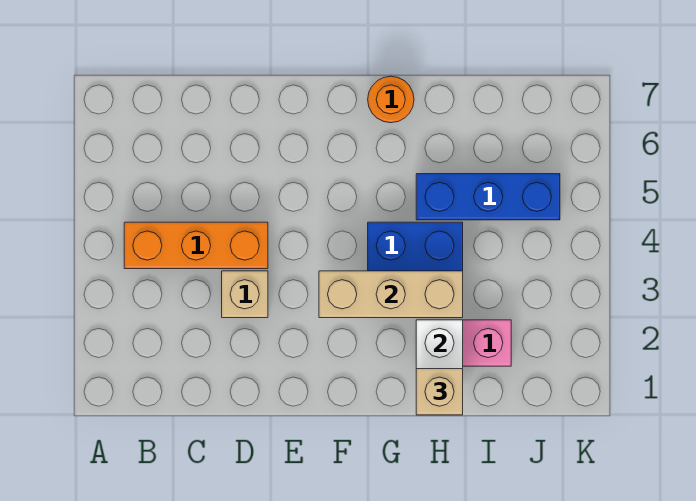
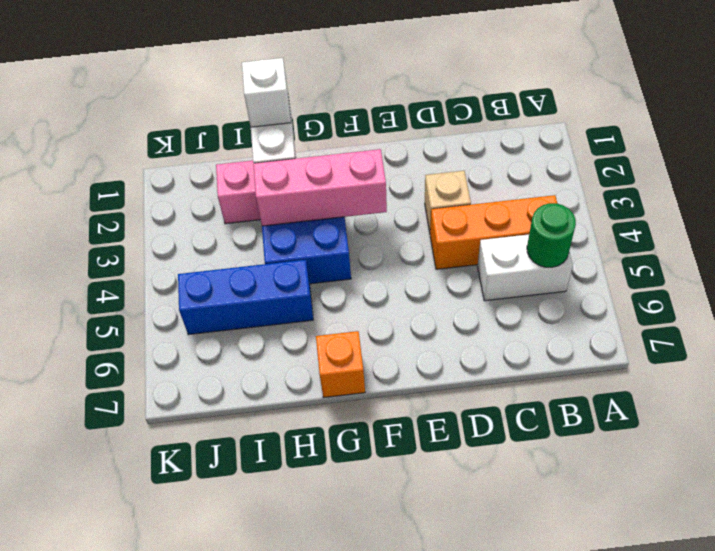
none -> white brick B5:C5 level 1
none -> green round brick B5 level 2
tan brick F3:H3 level 2 -> pink brick F3:H3 level 2
orange round brick G7 level 1 -> orange brick G7 level 1
tan brick H1 level 3 -> white brick H1 level 3

